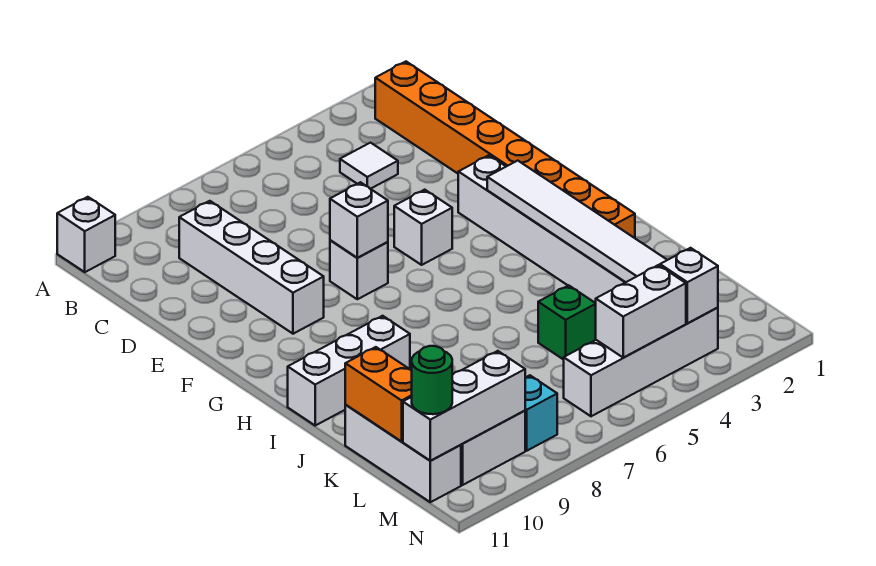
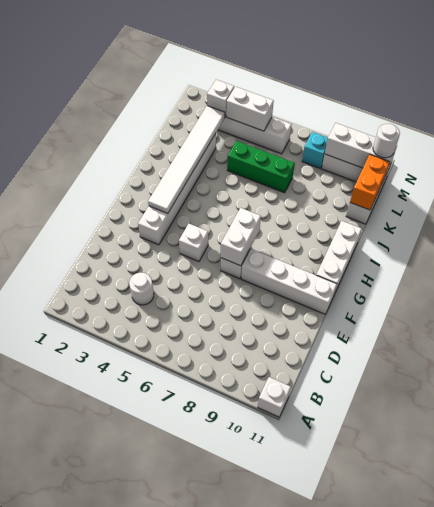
orange brick B2:I2 level 1 -> none
white tile C4 level 1 -> white round brick C4 level 1
white brick C9:F9 level 1 -> white brick F8:F11 level 1
white brick F7 level 2 -> white brick F7:G7 level 2
white brick I9:I11 level 1 -> white brick G11:I11 level 1
green brick K5 level 1 -> green brick K5:K7 level 1
green round brick M11 level 3 -> white round brick M11 level 3

